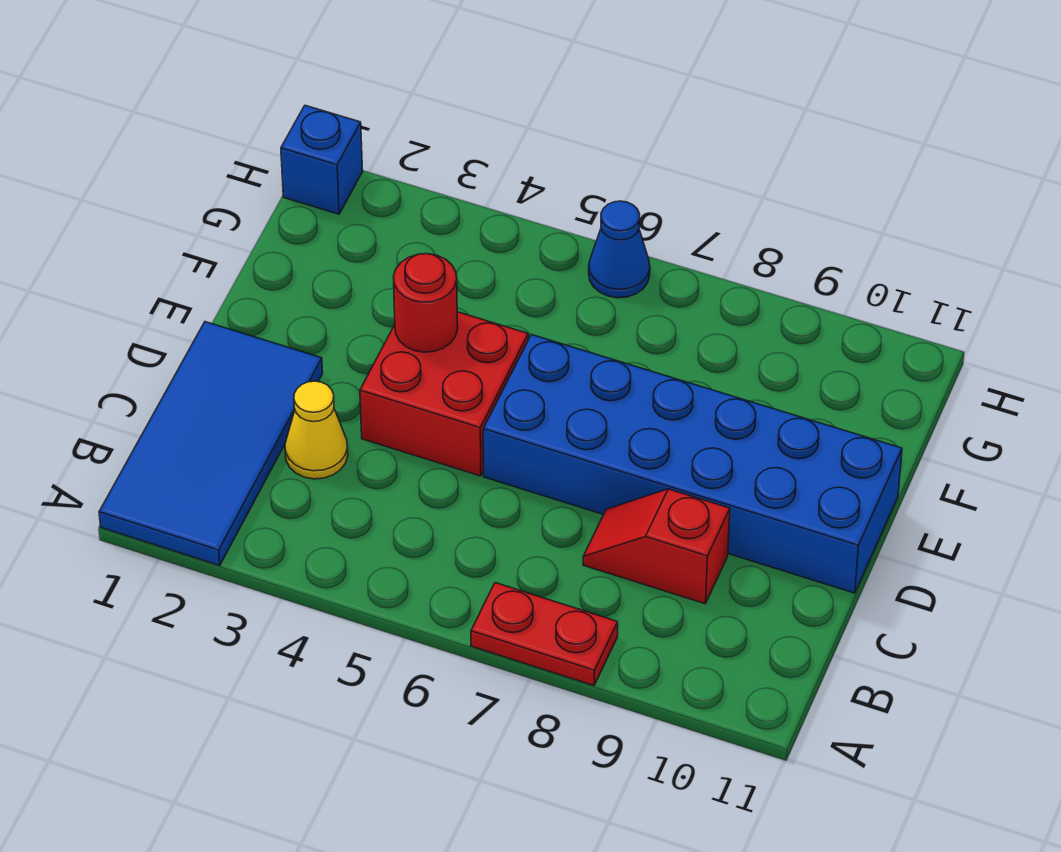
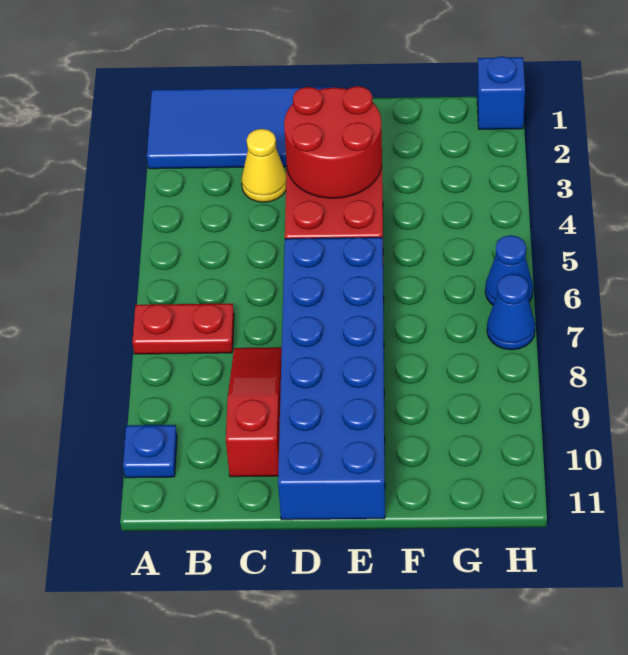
red plate A7:A8 level 1 -> red plate A7:B7 level 1
none -> blue plate A10 level 1
red slope C8:C9 level 1 top 9 -> red slope C8:C10 level 1 top 10
red round brick E4 level 2 -> red round brick D3:E4 level 2
none -> blue cone H7 level 1

